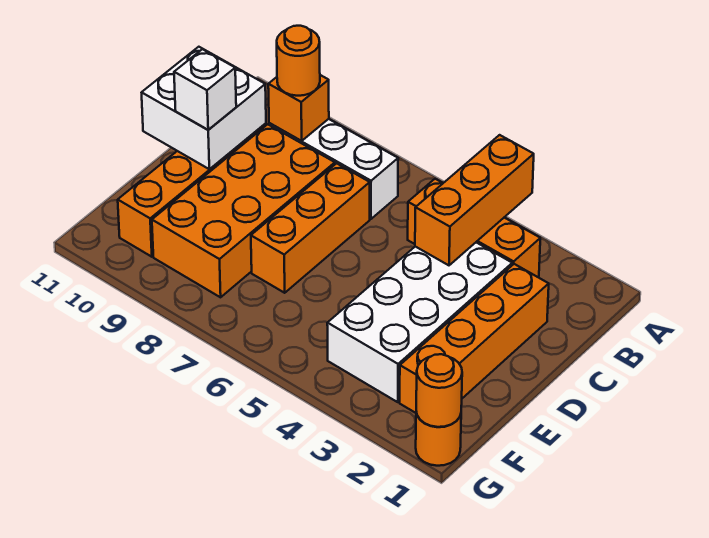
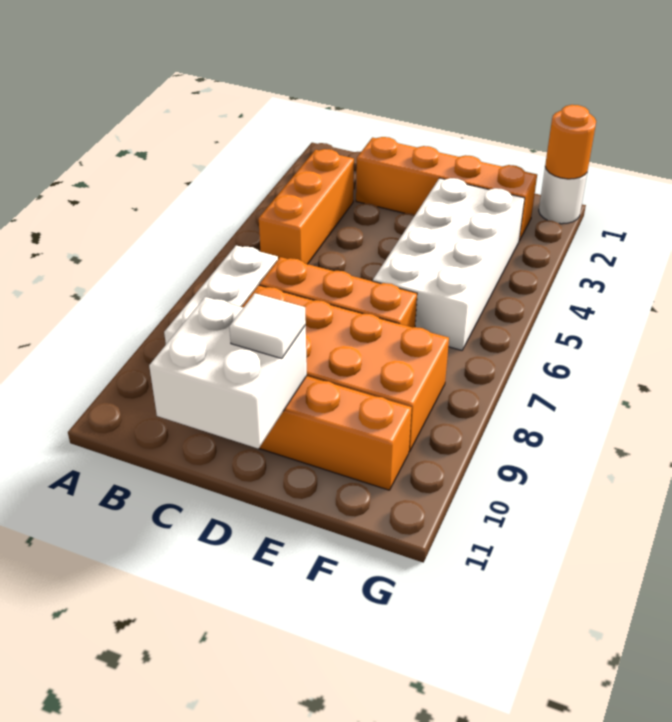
orange brick A4:C4 level 2 -> none
orange brick B9 level 2 -> none
orange round brick B9 level 3 -> none
white brick C3:F4 level 1 -> white brick E3:F6 level 1
white brick D10 level 3 -> white tile D10 level 3
orange round brick G1 level 1 -> white round brick G1 level 1

